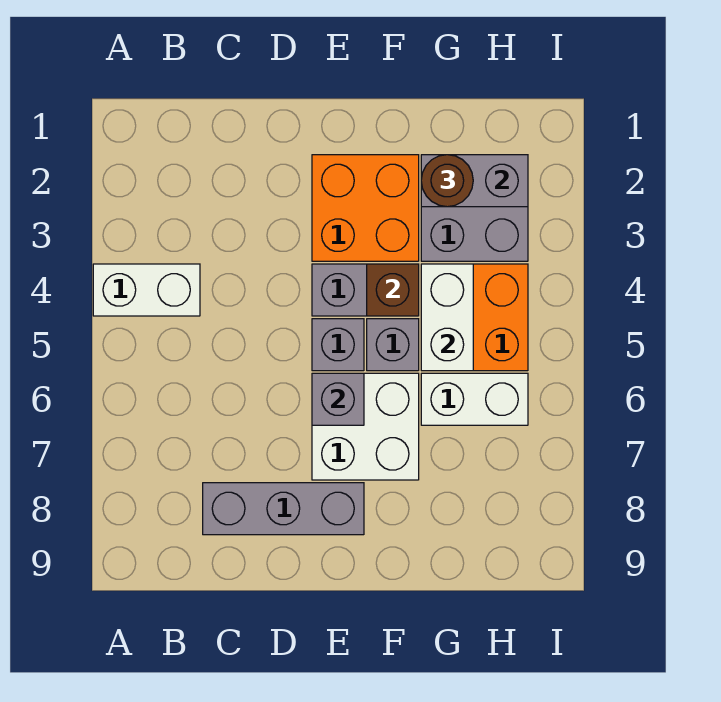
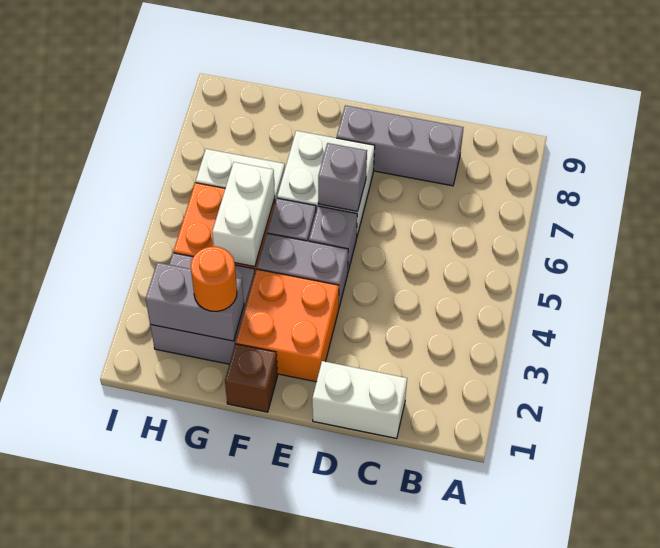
white brick A4:B4 level 1 -> white brick C1:D1 level 1
brown brick F4 level 2 -> brown brick F1 level 1
brown round brick G2 level 3 -> orange round brick G2 level 3

